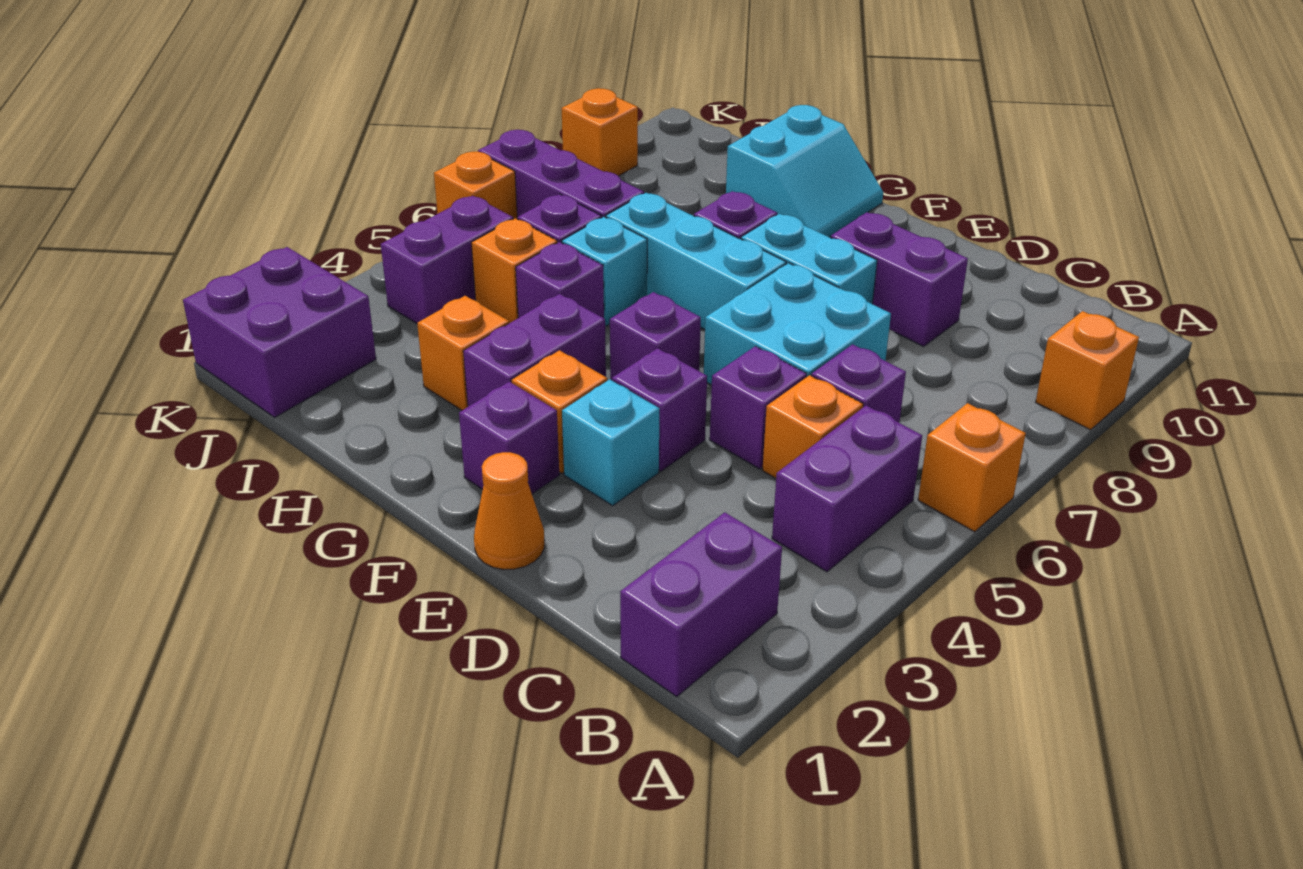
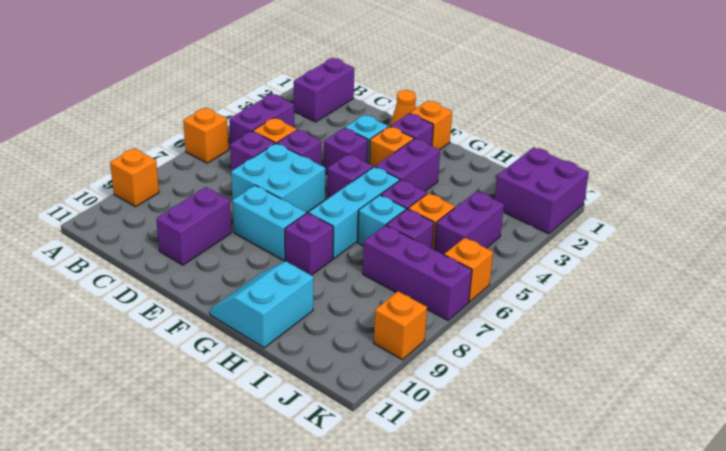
purple brick D9:E9 level 1 -> purple brick D9:D10 level 1
cyan brick F7:H7 level 1 -> cyan brick G5:G7 level 1
orange brick H3 level 1 -> orange brick F1 level 1

